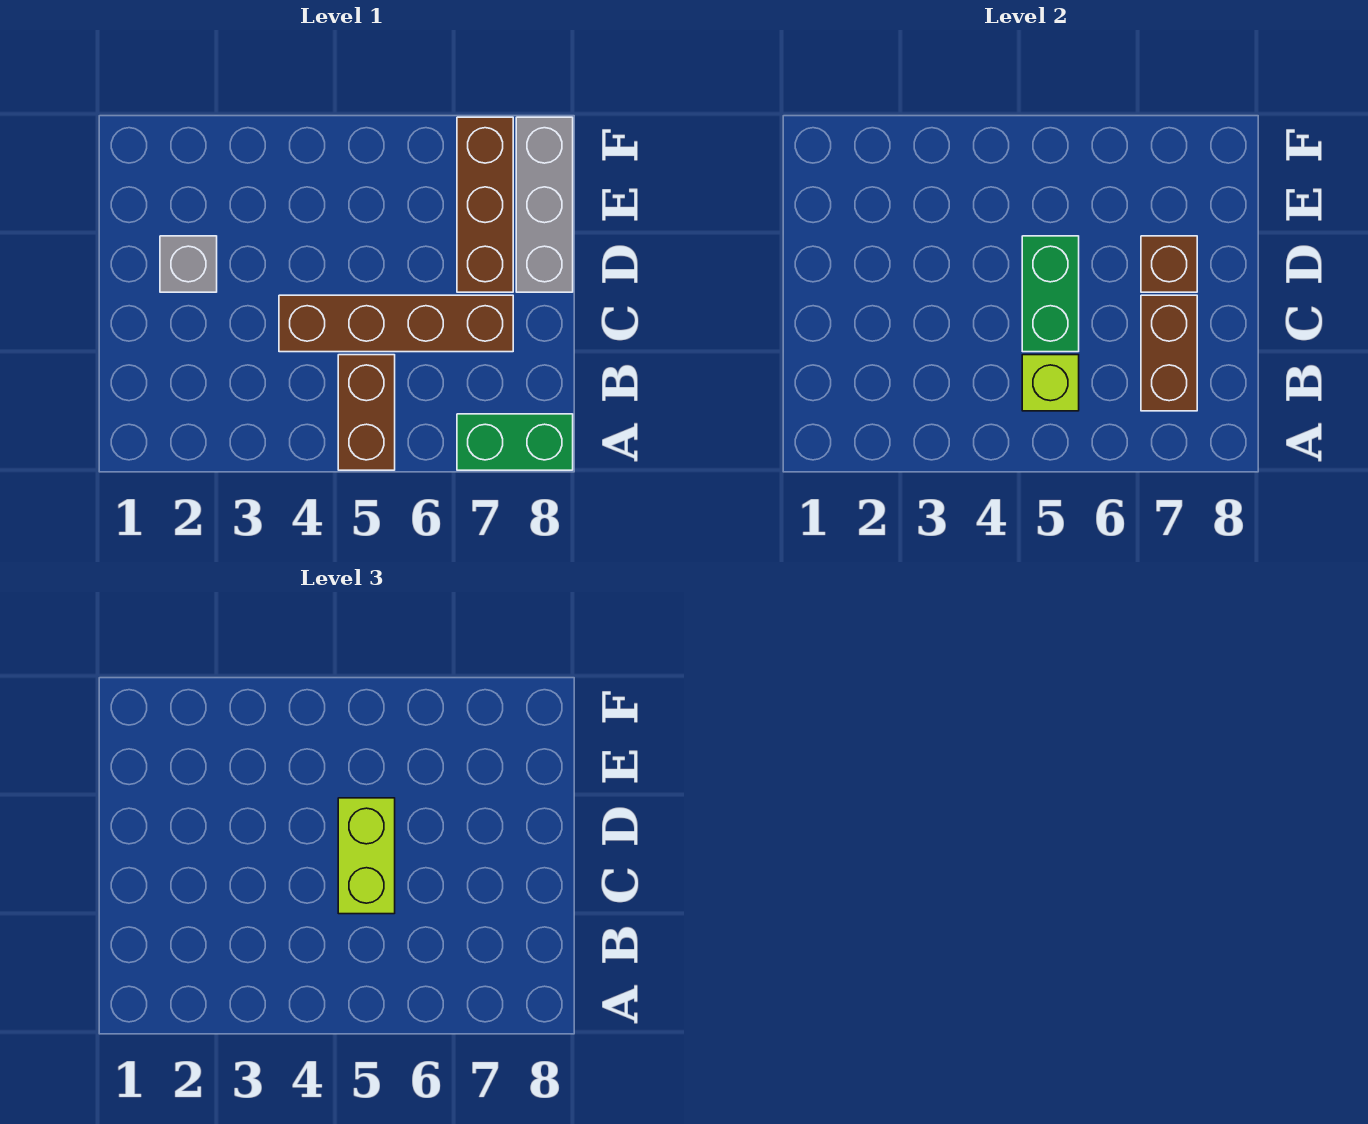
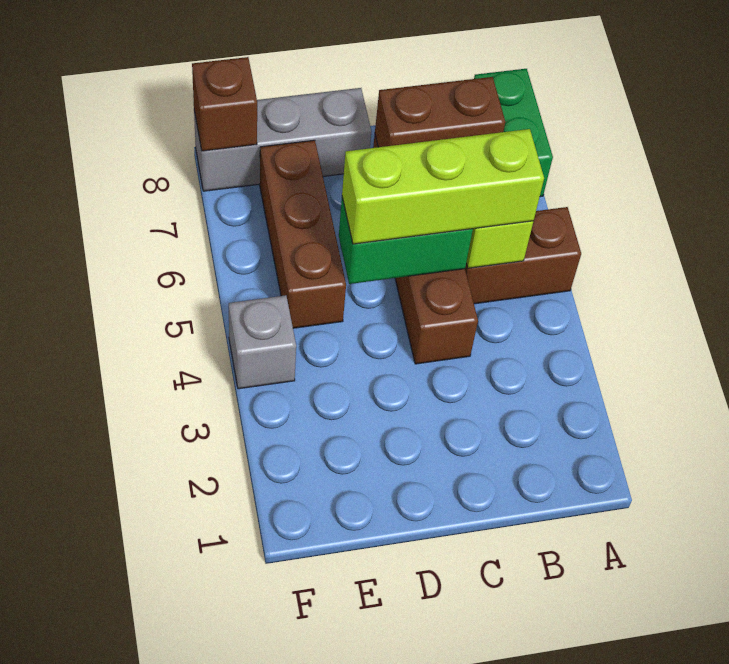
lime brick C5:D5 level 3 -> lime brick B5:D5 level 3
grey brick D2 level 1 -> grey brick F4 level 1
brown brick D7:F7 level 1 -> brown brick E5:E7 level 1
brown brick D7 level 2 -> brown brick F8 level 2

